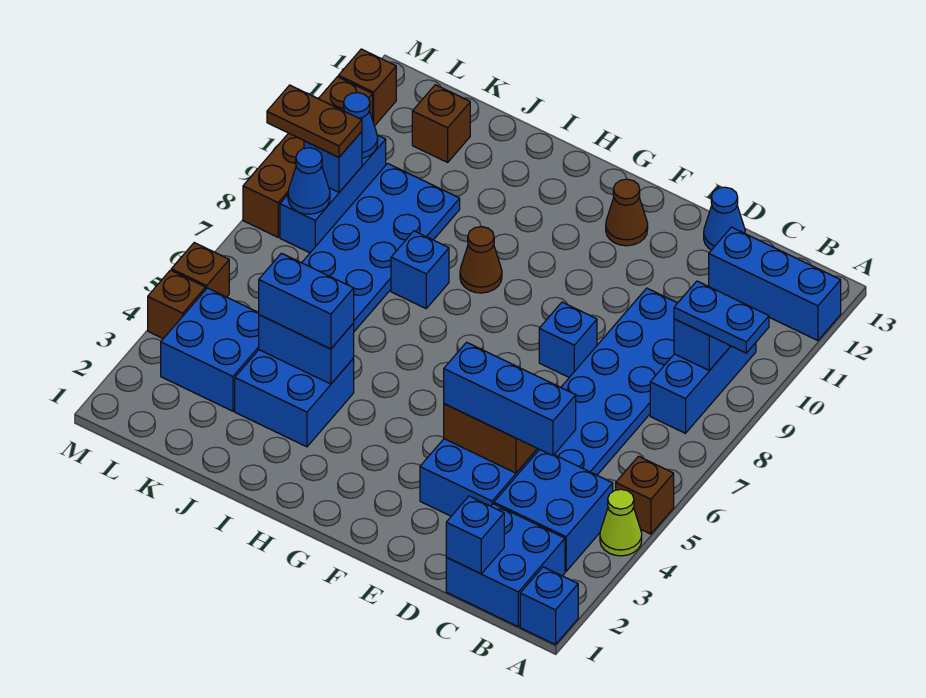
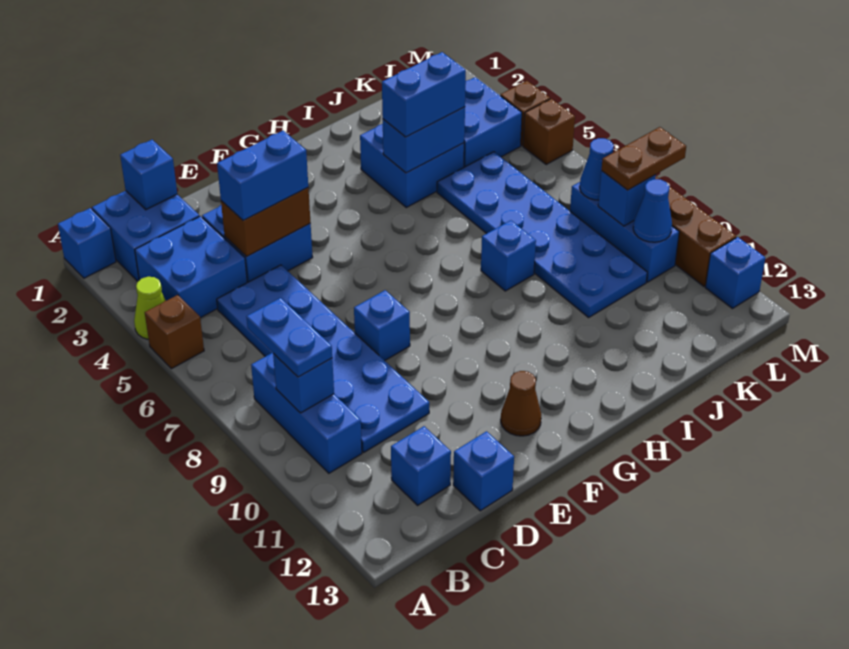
blue plate A9:B9 level 3 -> blue plate B8:B9 level 3
blue brick A12:C12 level 1 -> blue brick C12 level 1
blue brick C4:E4 level 3 -> blue brick D4:E4 level 3
blue cone D13 level 1 -> blue brick D13 level 1
brown cone H9 level 1 -> none
brown brick K12 level 1 -> none
brown brick M12 level 1 -> blue brick M12 level 1

